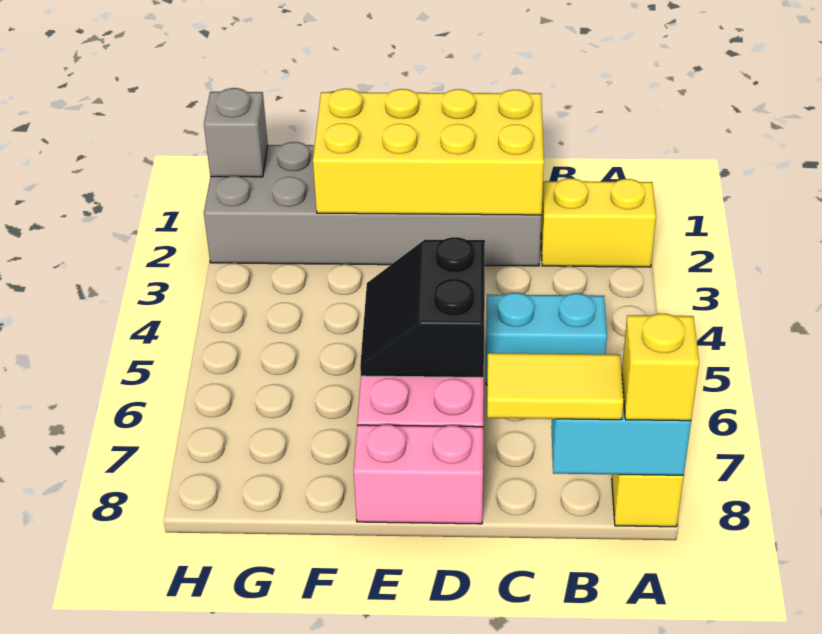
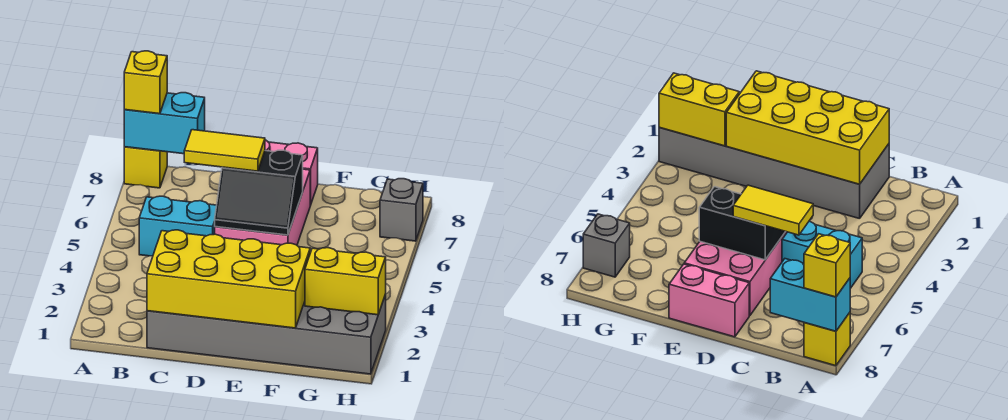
yellow brick A2:B2 level 1 -> yellow brick G2:H2 level 2
yellow tile B8:C8 level 3 -> yellow tile C6:D6 level 3
black slope D5:E6 level 2 top D -> black slope D5:E6 level 2 top 6
grey brick H1 level 2 -> grey brick H7 level 1

